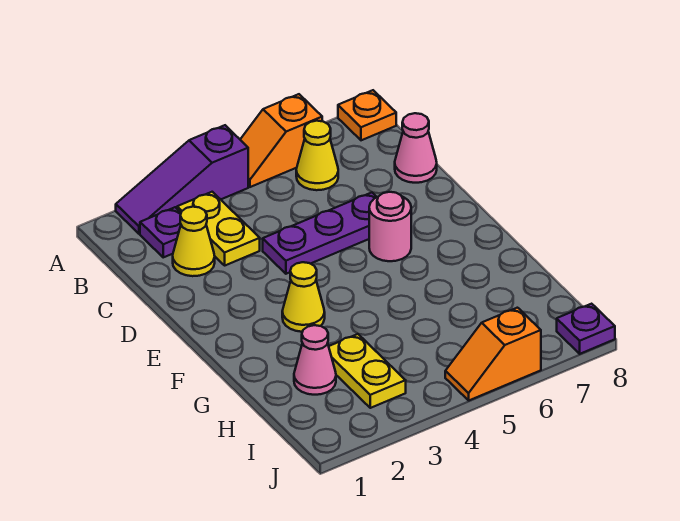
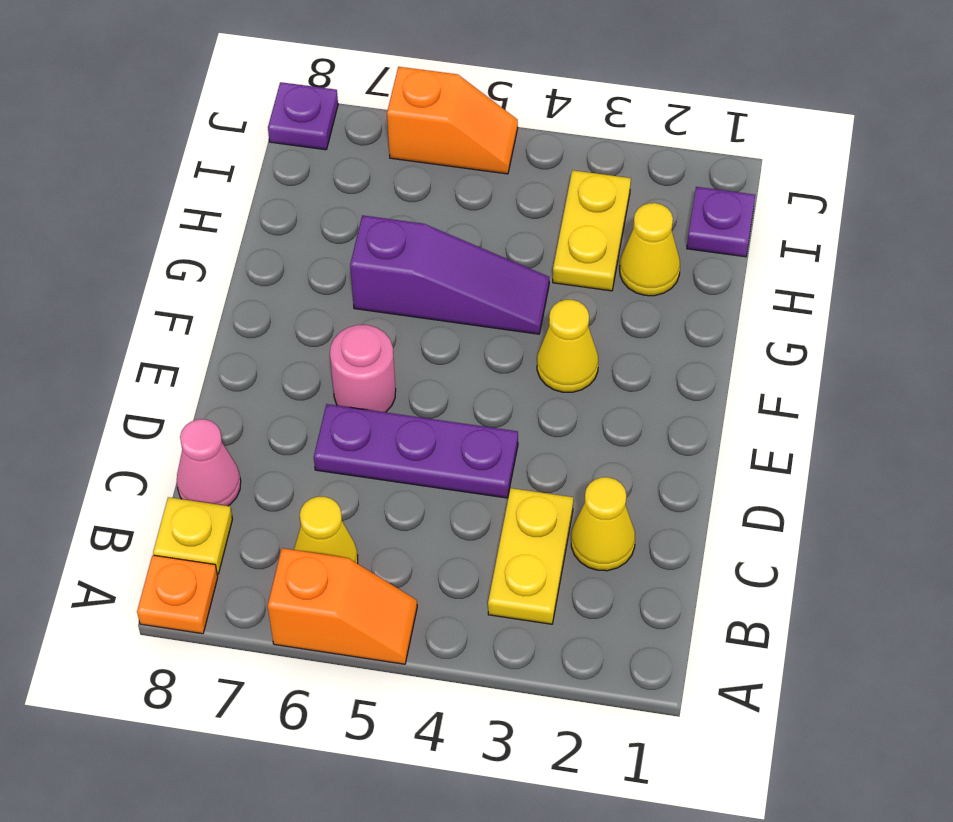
purple slope A2:A4 level 1 top 4 -> purple slope G4:G6 level 1 top 6
purple plate B2 level 1 -> purple plate I1 level 1
none -> yellow plate B8 level 1
pink cone H2 level 1 -> yellow cone H2 level 1

